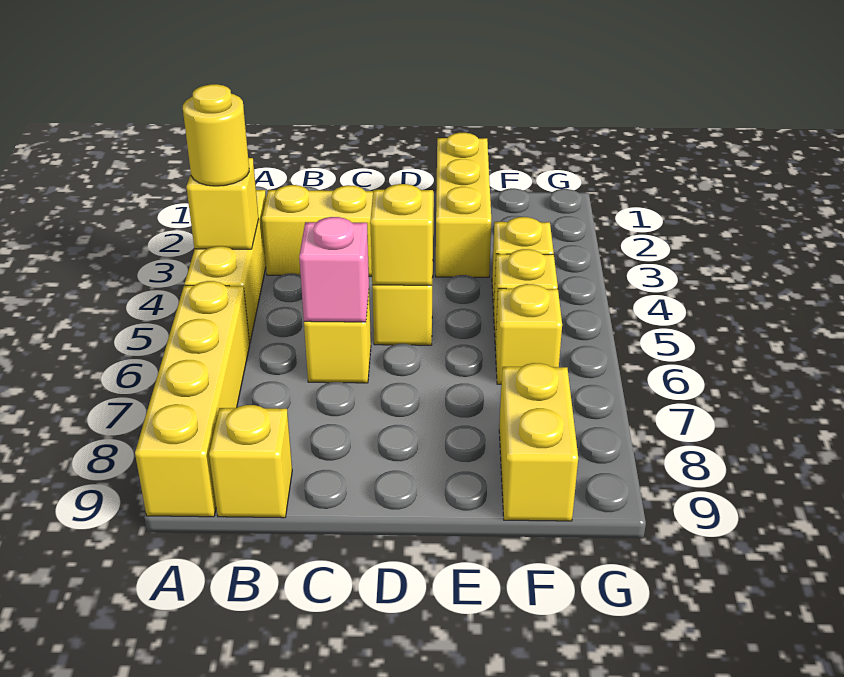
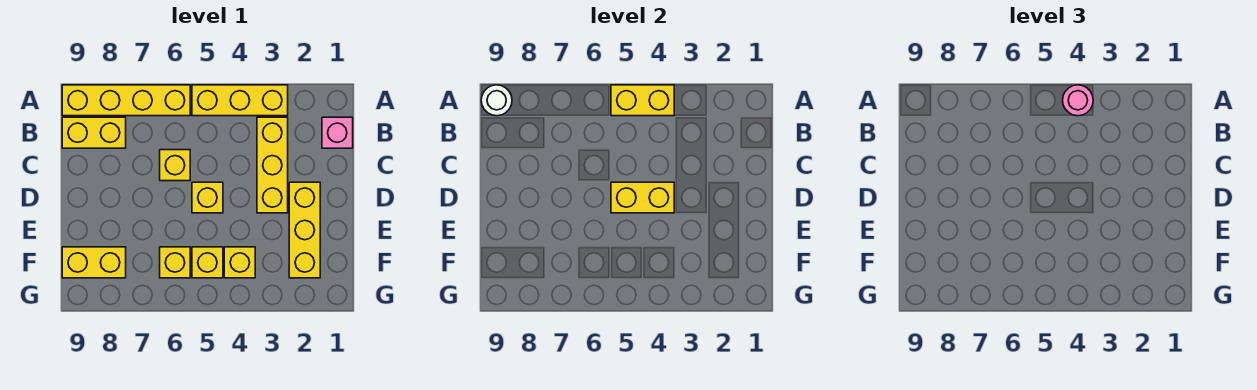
yellow brick A4 level 2 -> yellow brick A4:A5 level 2
yellow round brick A4 level 3 -> pink round brick A4 level 3
none -> white round brick A9 level 2
yellow brick B9 level 1 -> yellow brick B8:B9 level 1
pink brick C6 level 2 -> pink brick B1 level 1
yellow brick D5 level 2 -> yellow brick D4:D5 level 2
yellow brick E1:E3 level 1 -> yellow brick D2:F2 level 1

